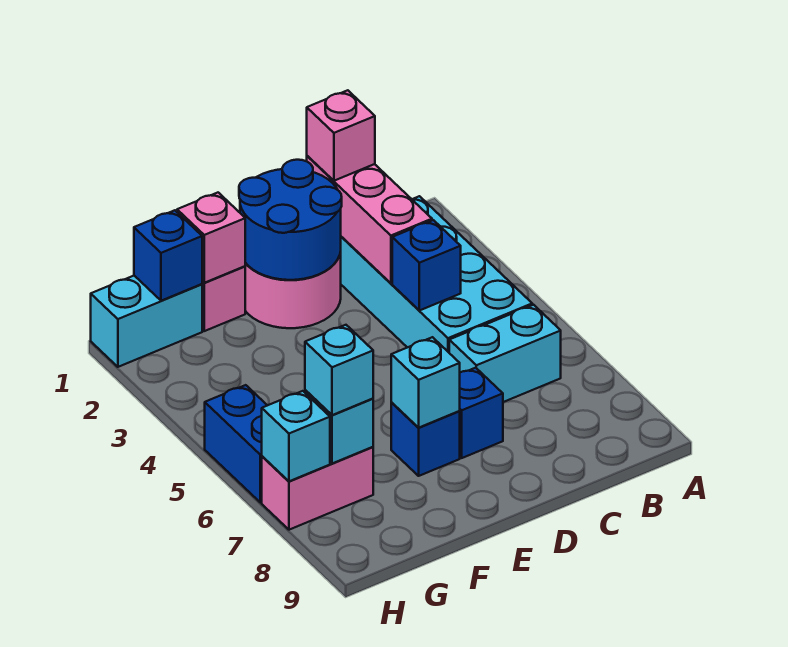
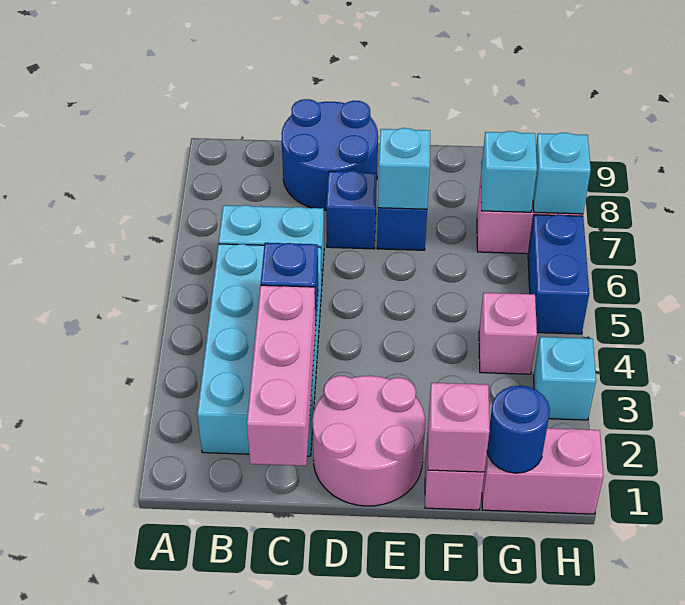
pink brick C1 level 3 -> pink brick G4 level 1
blue round brick D1:E2 level 2 -> blue round brick C8:D9 level 1
cyan brick G1:H1 level 1 -> pink brick G1:H1 level 1
blue brick G1 level 2 -> blue round brick G1 level 2
cyan brick G7 level 3 -> cyan brick H3 level 1

